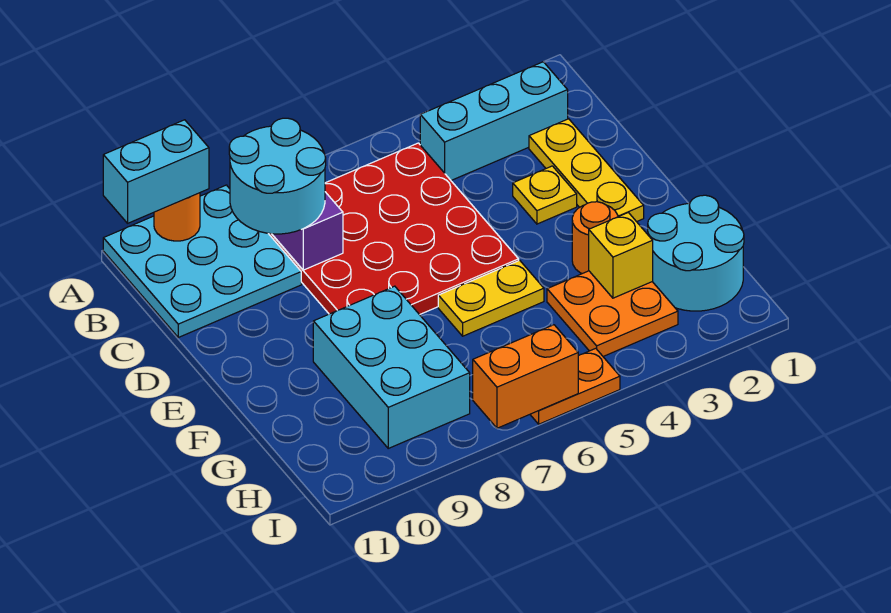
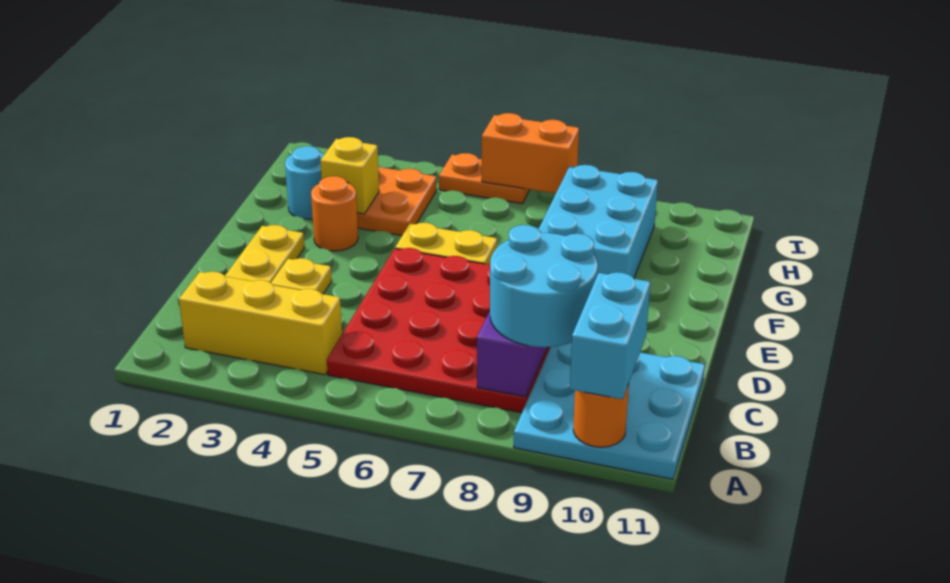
cyan brick A10:A11 level 3 -> cyan brick A10:B10 level 3
cyan brick B2:B4 level 1 -> yellow brick B2:B4 level 1
cyan round brick G1:H2 level 1 -> cyan round brick G2 level 1

